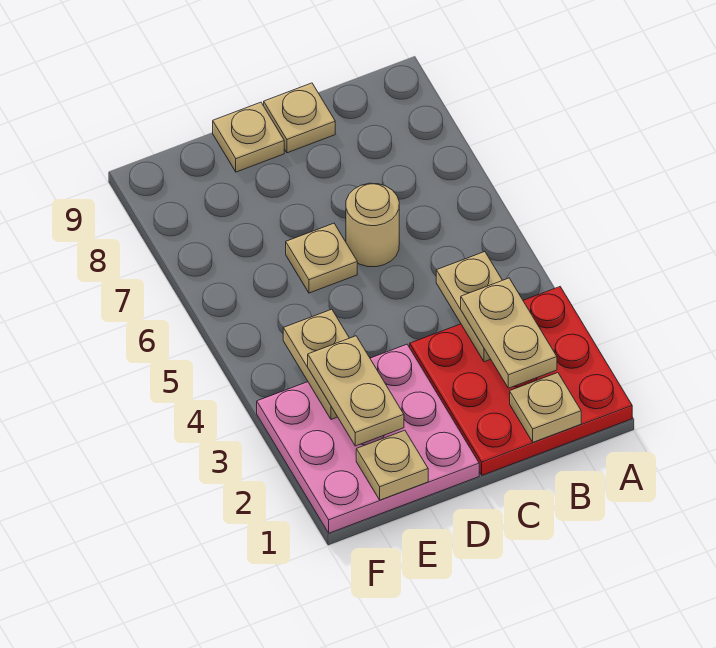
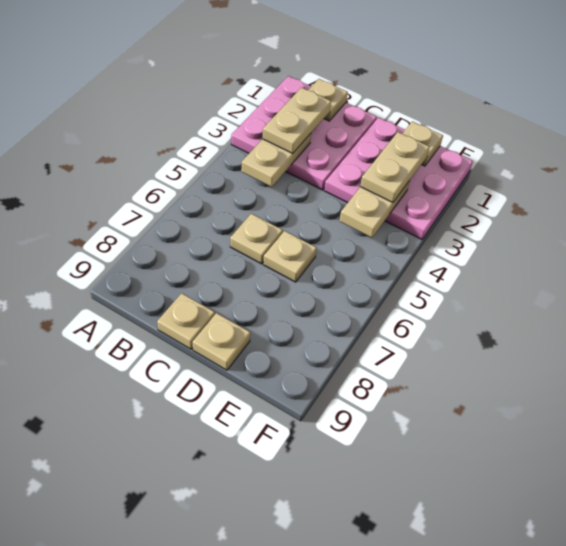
red plate A1:C3 level 1 -> pink plate A1:C3 level 1
tan round brick C6 level 1 -> tan plate C6 level 1

